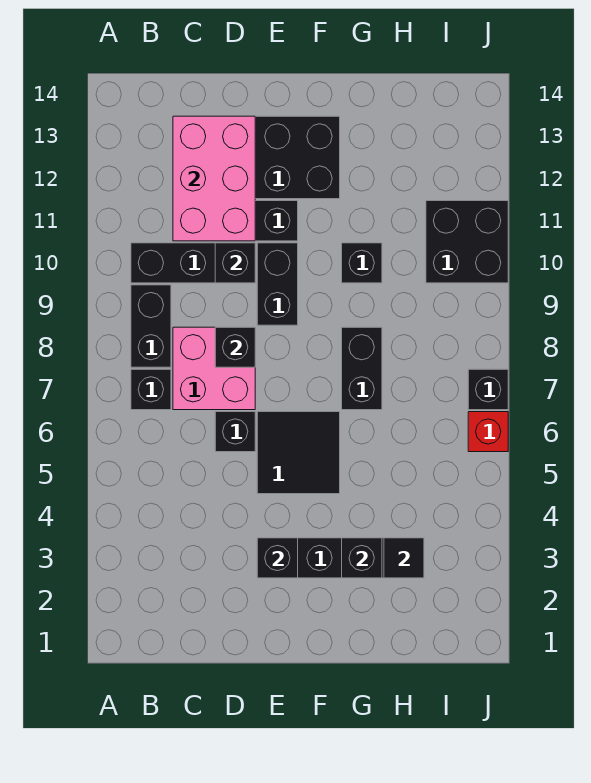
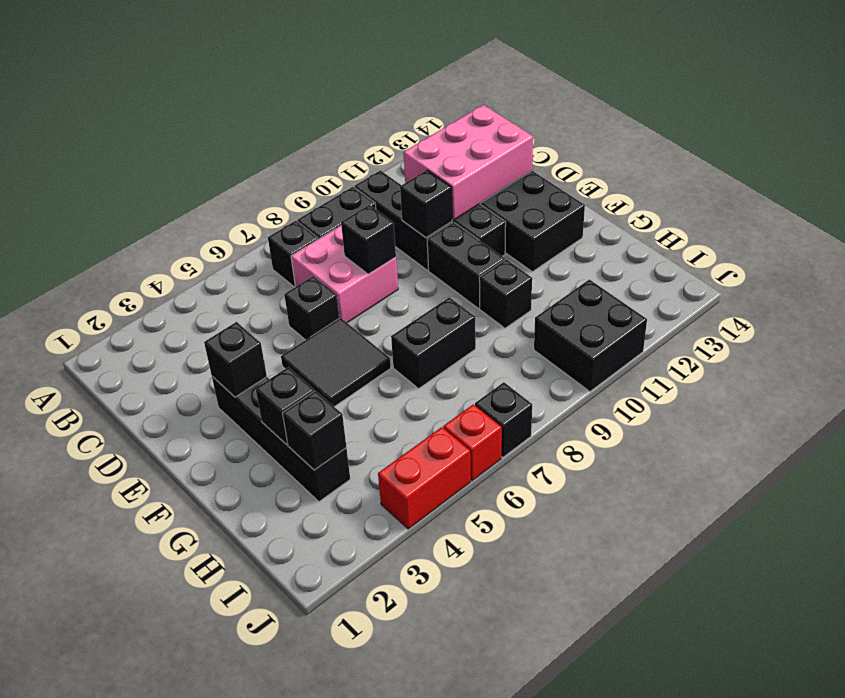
black brick E9:E10 level 1 -> black brick E10:F10 level 1
black tile H3 level 2 -> black brick H3 level 2
none -> red brick J4:J5 level 1

